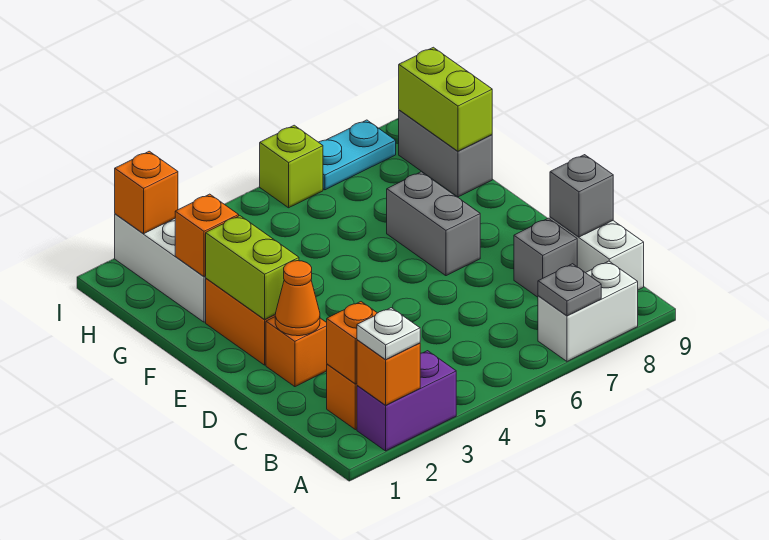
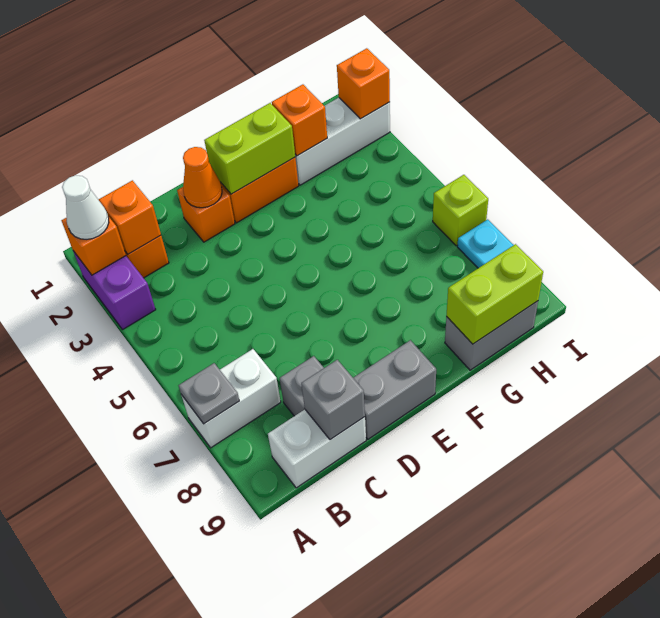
white plate A2 level 3 -> white cone A2 level 3
white brick A7:A8 level 1 -> white brick A7:B7 level 1
grey brick E7:F7 level 1 -> grey brick D9:E9 level 1

